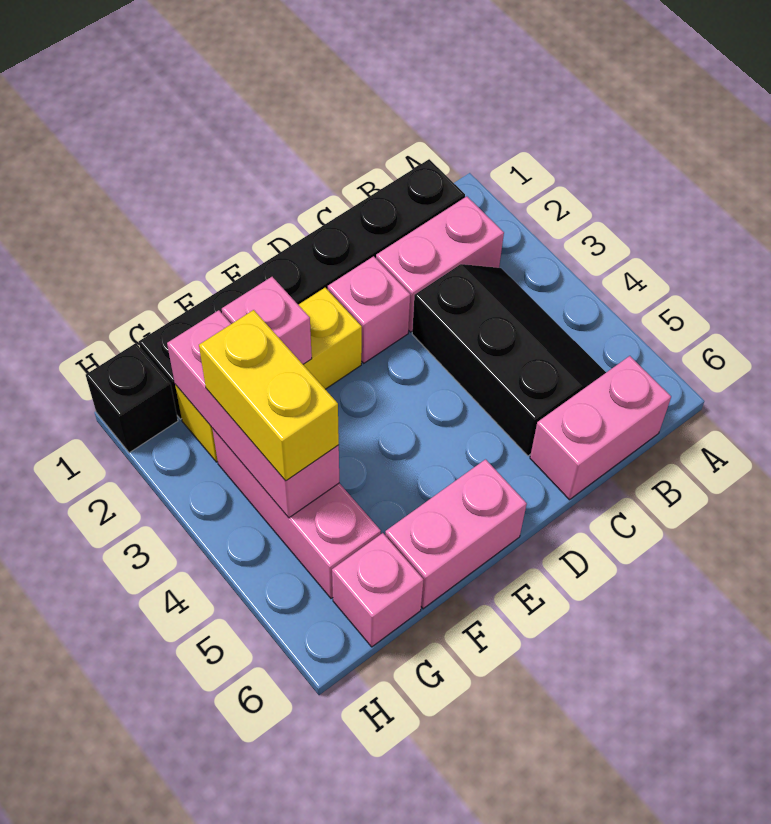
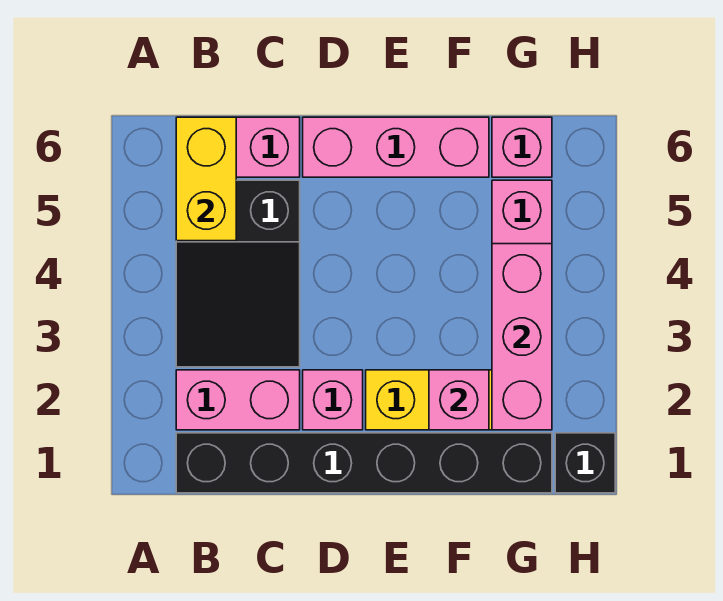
black slope B3:C5 level 1 top C -> black slope B3:C5 level 1 top 5
pink brick E6:F6 level 1 -> pink brick D6:F6 level 1
yellow brick G3:G4 level 3 -> yellow brick B5:B6 level 2

